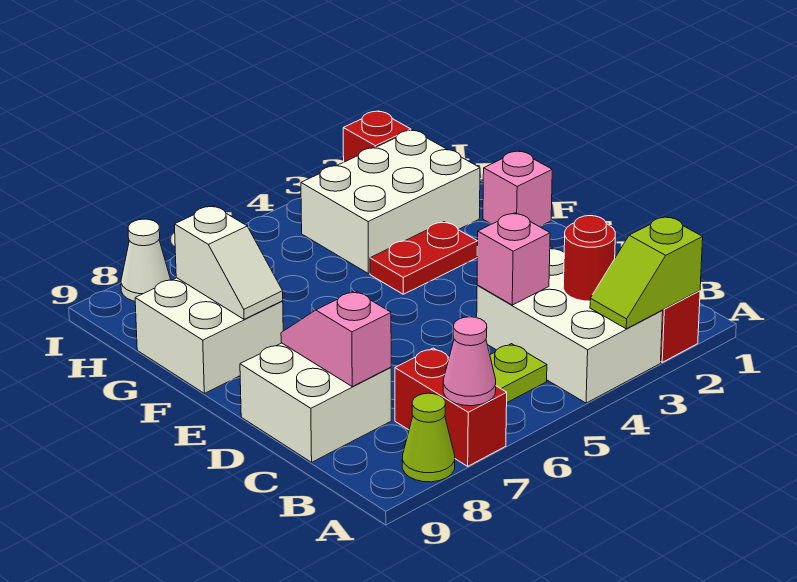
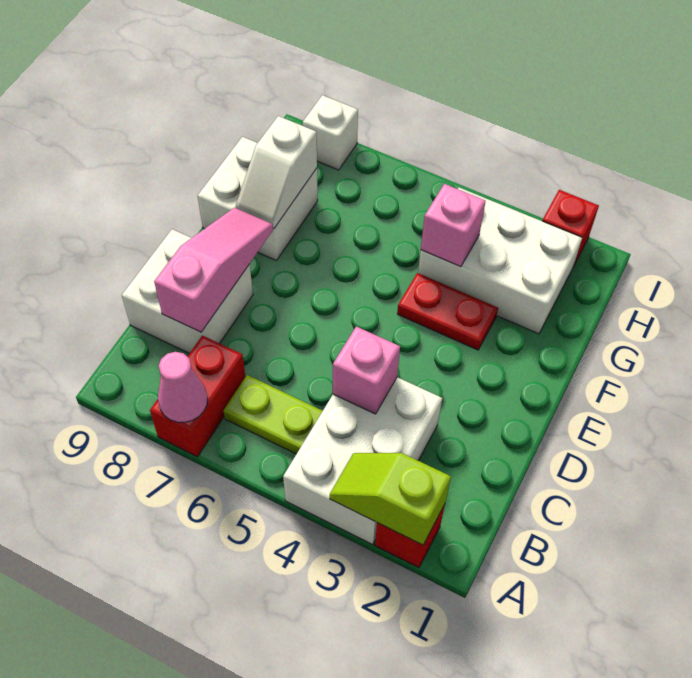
lime cone A8 level 1 -> none
red round brick B3 level 2 -> none
pink slope C8:D8 level 2 top C -> pink slope C8:E8 level 2 top C
pink brick F1 level 1 -> pink brick G4 level 2
white cone I8 level 1 -> white brick I8 level 1

